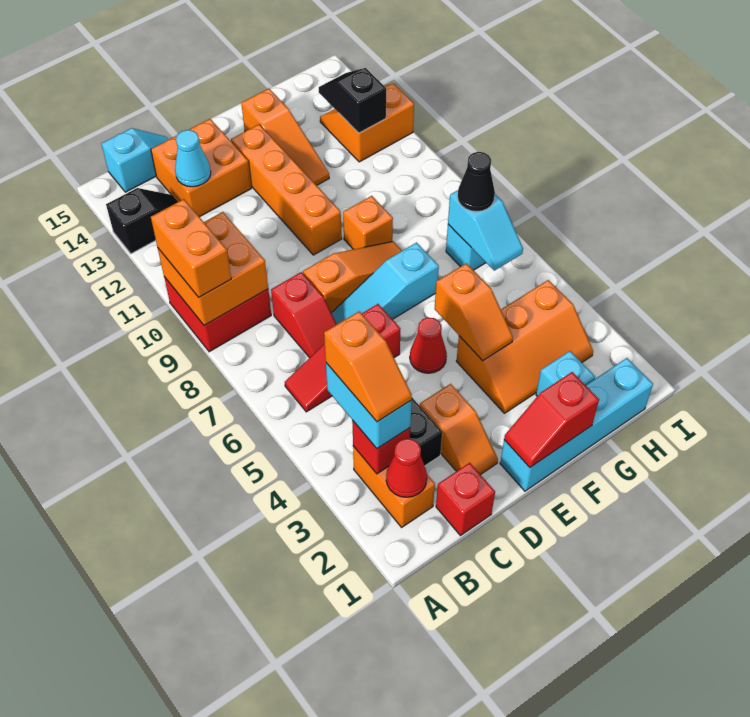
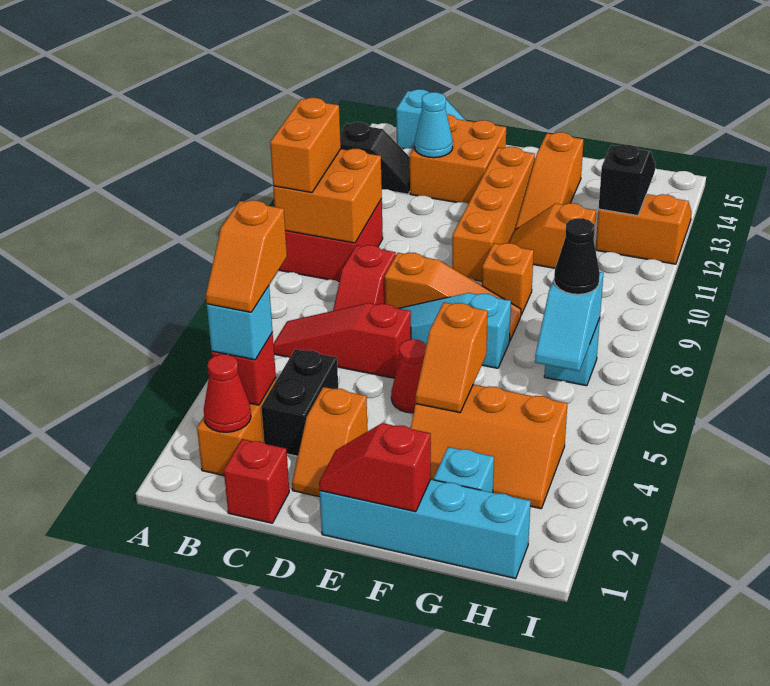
cyan brick B3:B4 level 3 -> cyan brick B3 level 3
none -> orange slope F11:G11 level 1 top G

